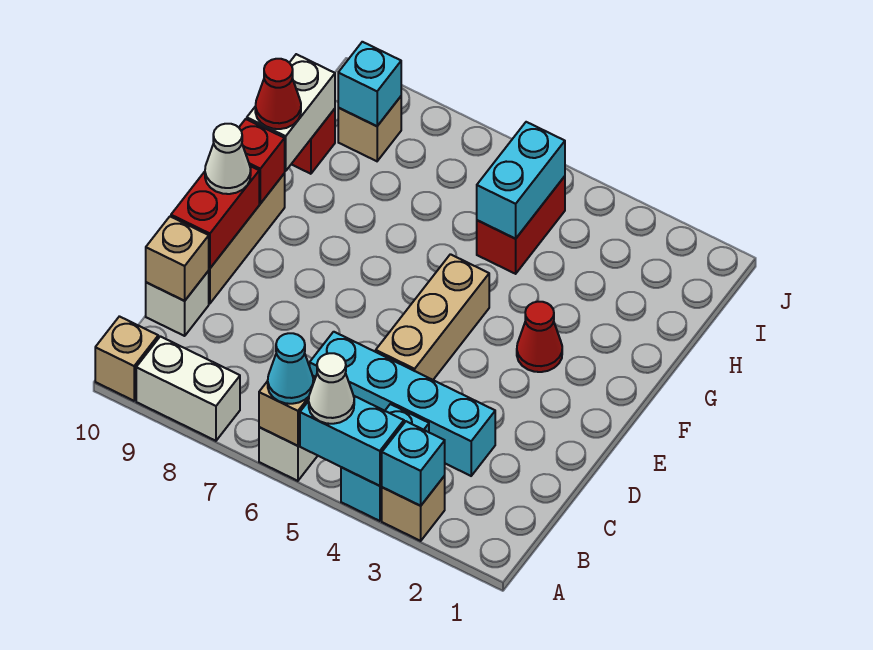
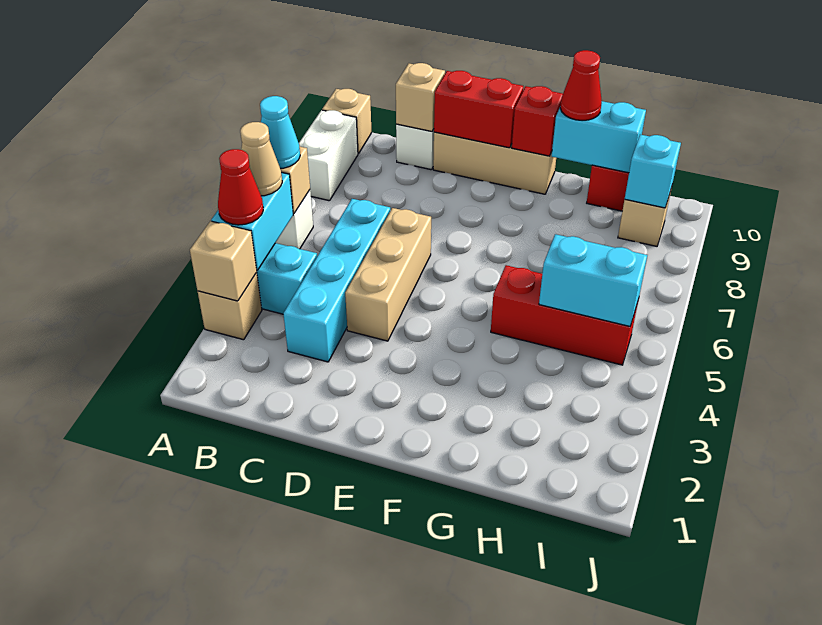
cyan brick A3 level 2 -> tan brick A3 level 2
white cone A5 level 3 -> tan cone A5 level 3
tan brick D5:F5 level 1 -> tan brick D4:D6 level 1
white cone E10 level 3 -> none
red cone F3 level 1 -> red cone A4 level 3
white brick G10:H10 level 2 -> cyan brick G10:H10 level 2
red brick H5:I5 level 1 -> red brick G5:I5 level 1

